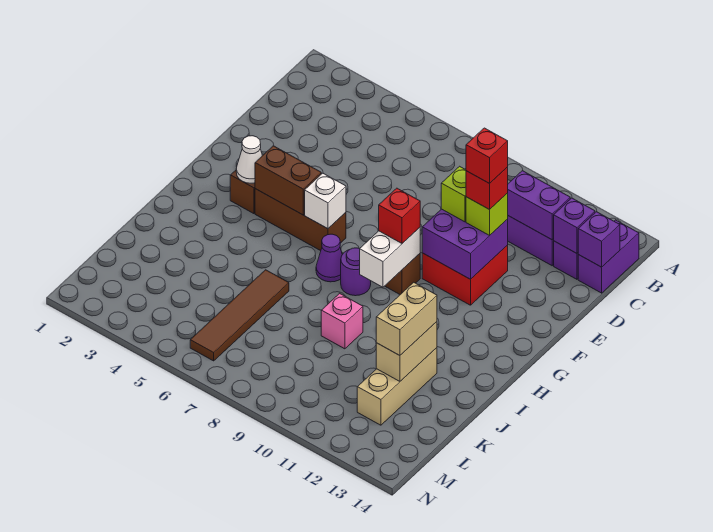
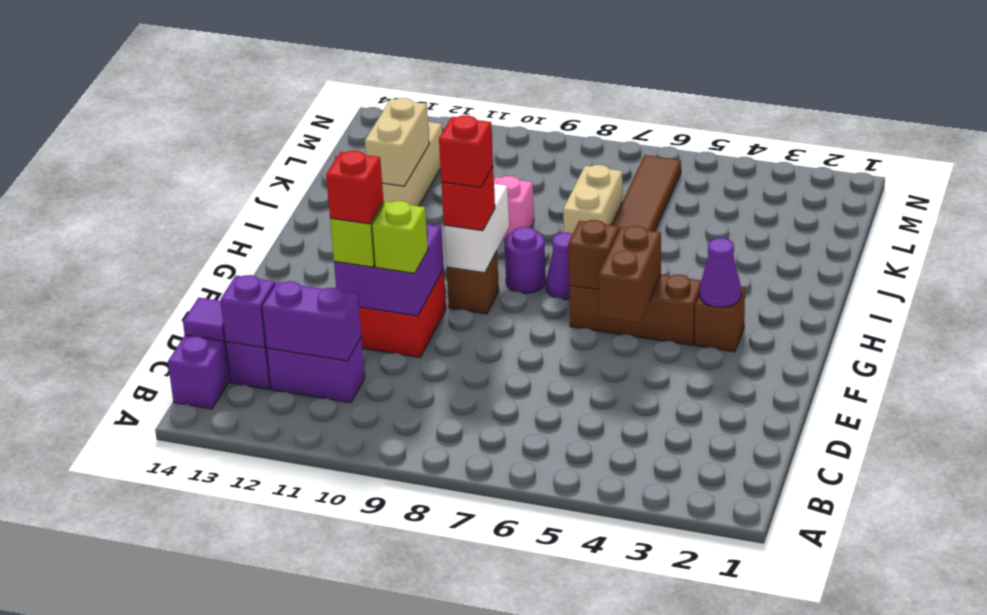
purple brick C14 level 2 -> purple tile C14 level 2
red brick E11 level 5 -> red brick G9 level 4
white cone G3 level 2 -> purple cone G3 level 2
brown brick G4:G5 level 2 -> brown brick F5:G5 level 2
white brick G6 level 2 -> brown brick G6 level 2
tan brick J12:K12 level 3 -> tan brick J7:K7 level 1

